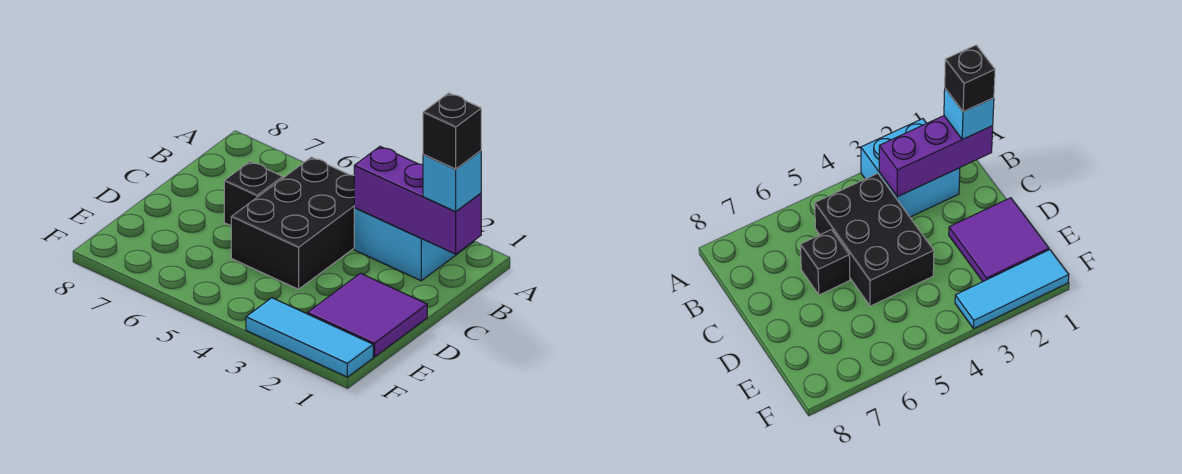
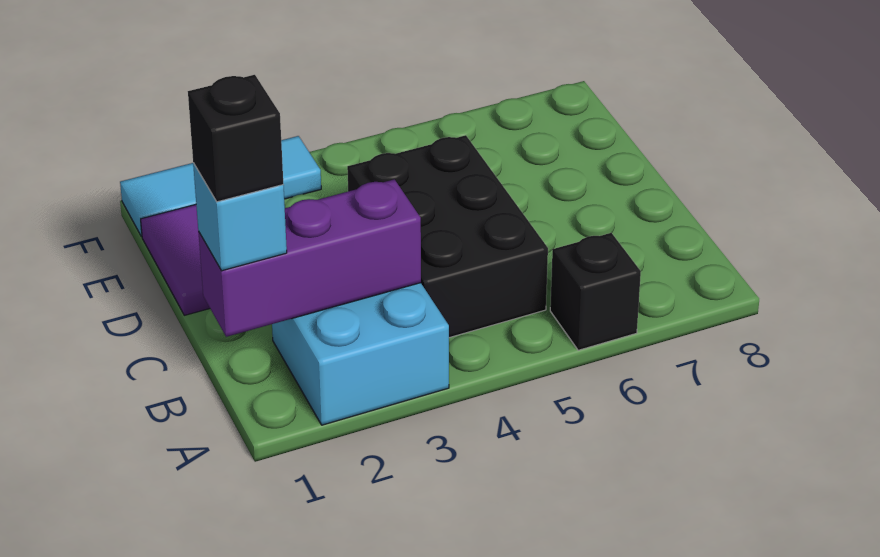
black brick C6 level 1 -> black brick A6 level 1

